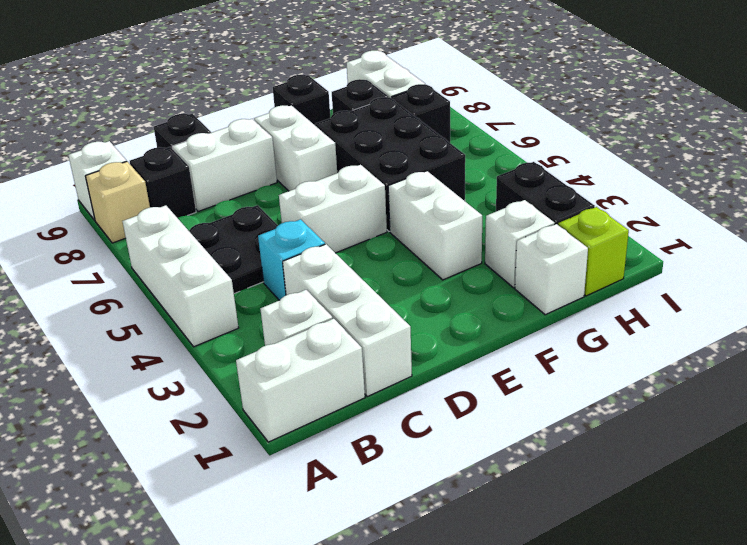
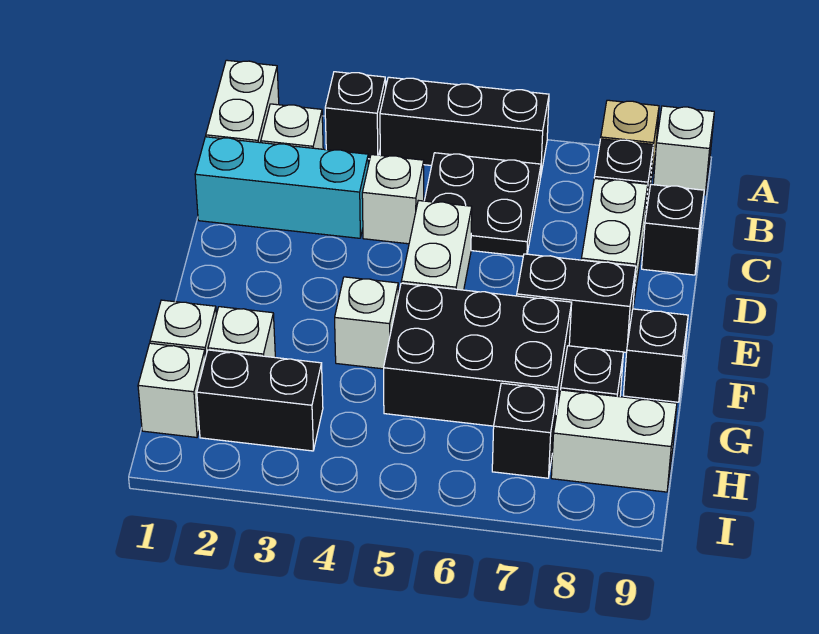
none -> black brick A3 level 1
white brick A4:A6 level 1 -> black brick A4:A6 level 1
white brick C1:C3 level 1 -> cyan brick C1:C3 level 1
cyan brick C4 level 1 -> white brick C4 level 1
white brick E7:E8 level 1 -> black brick E7:E8 level 1
white brick F3:F4 level 1 -> white brick F4 level 1
lime brick H1 level 1 -> white brick H1 level 1

